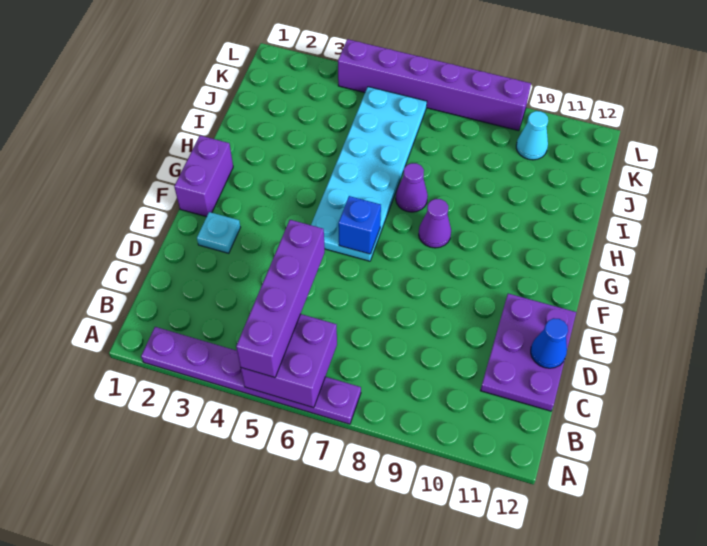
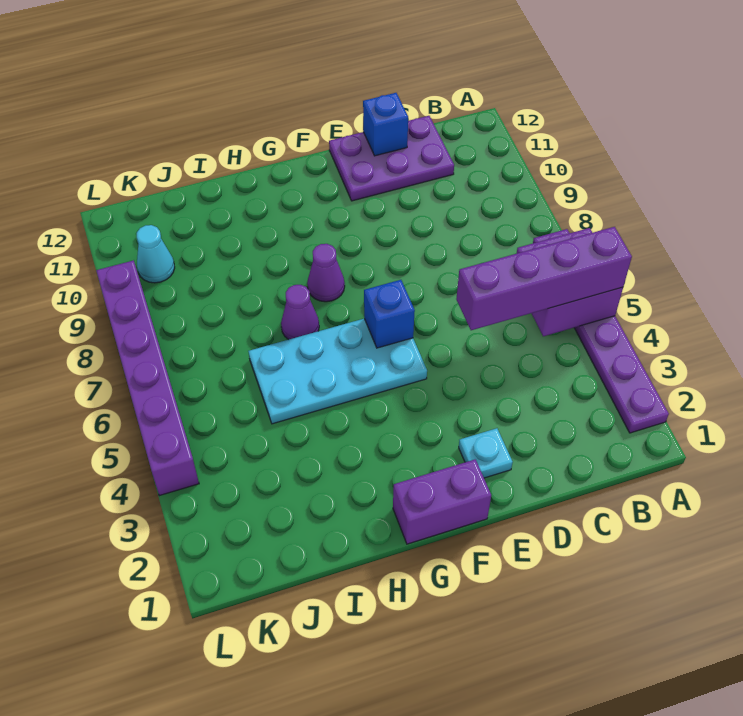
blue cone D12 level 2 -> blue brick D12 level 2
cyan plate F5:K6 level 1 -> cyan plate F5:I6 level 1

